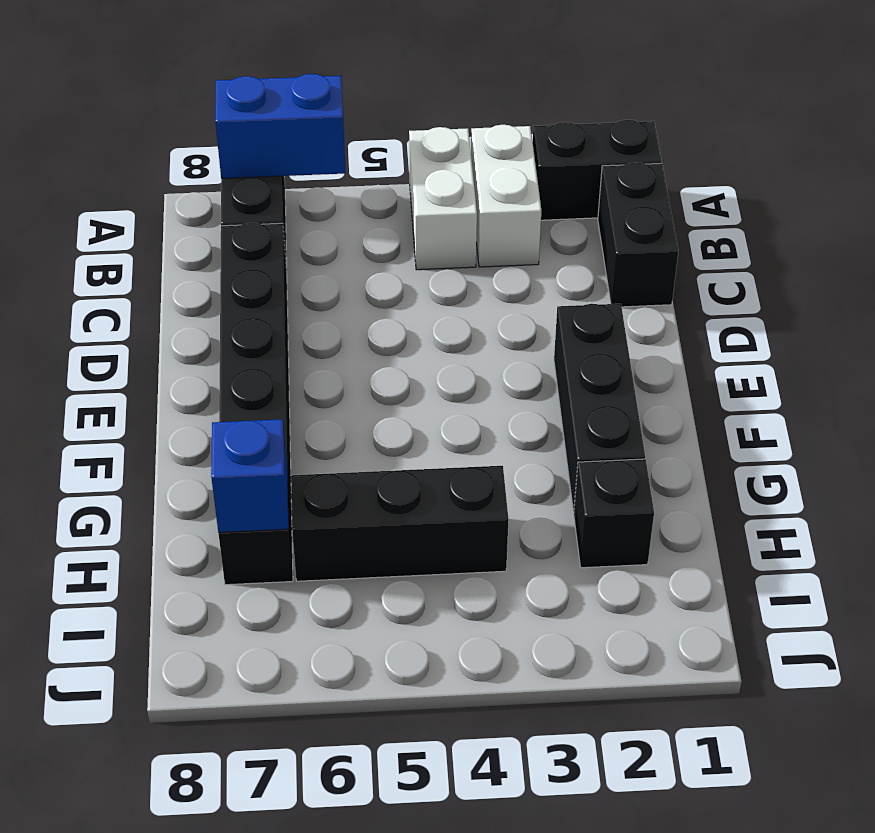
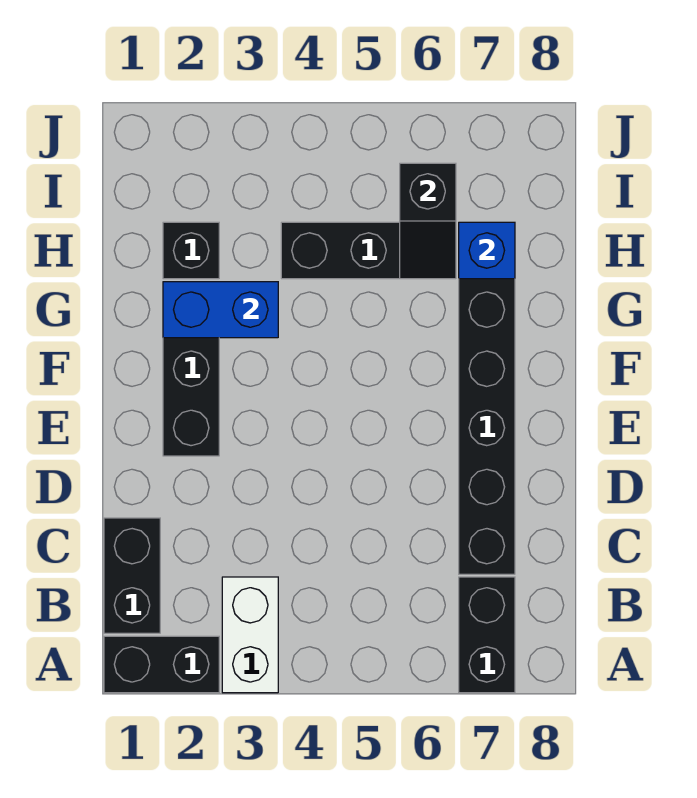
white brick A4:B4 level 1 -> none
blue brick A6:A7 level 2 -> blue brick G2:G3 level 2
none -> black slope H6:I6 level 2 top I

